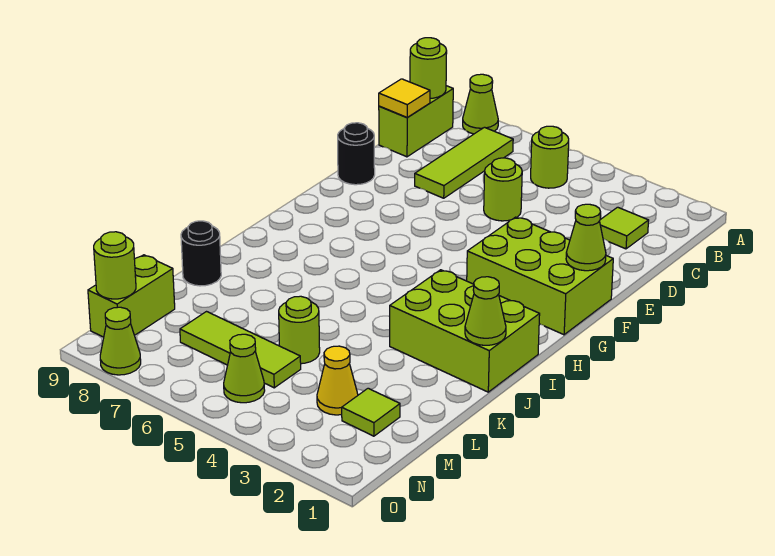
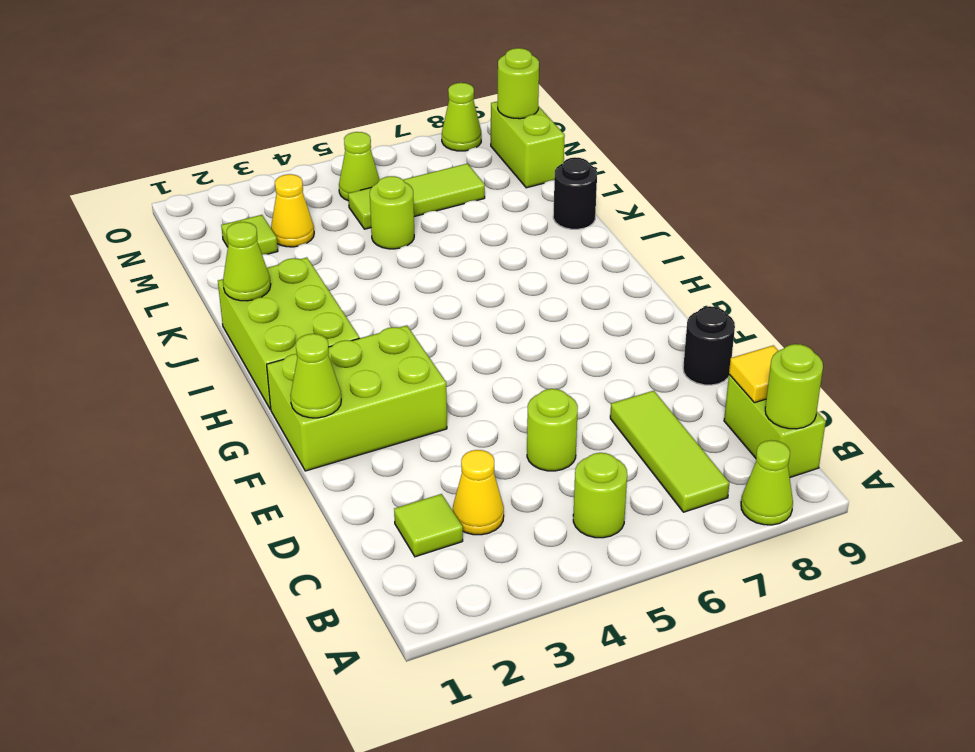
none -> yellow cone C3 level 1
lime brick I1:J3 level 1 -> lime brick H1:J2 level 1

